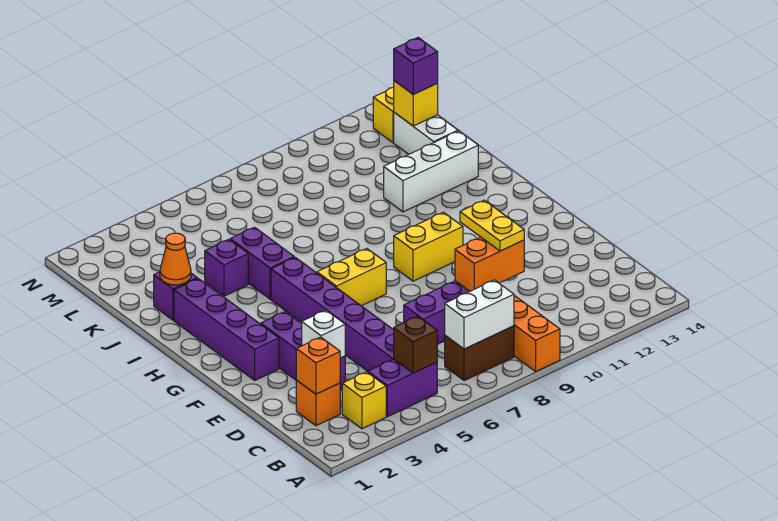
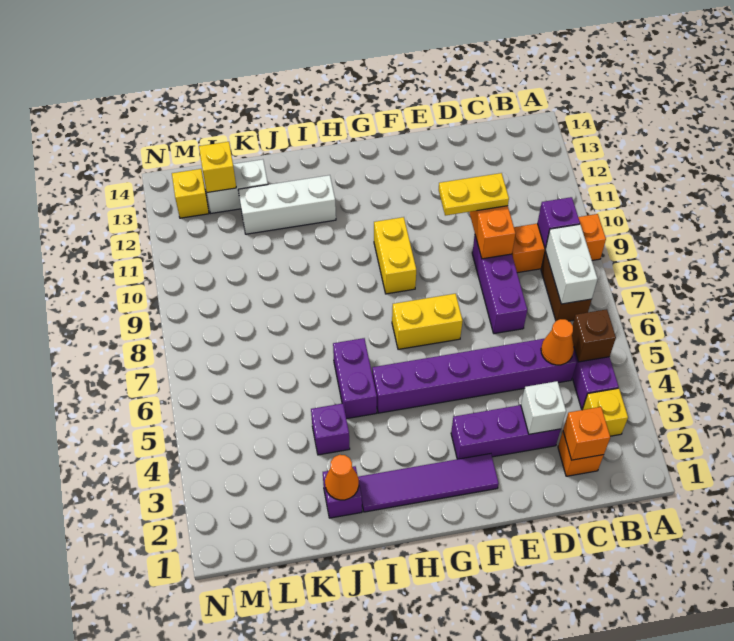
none -> orange cone C5 level 2
purple brick F2:I2 level 1 -> purple tile F2:I2 level 1
yellow brick G6:G7 level 1 -> yellow brick F7:G7 level 1
purple brick I5:J5 level 1 -> purple brick I5:I6 level 1
white brick J11:J13 level 1 -> white brick I12:K12 level 1
purple brick L13 level 3 -> purple brick B9 level 2

